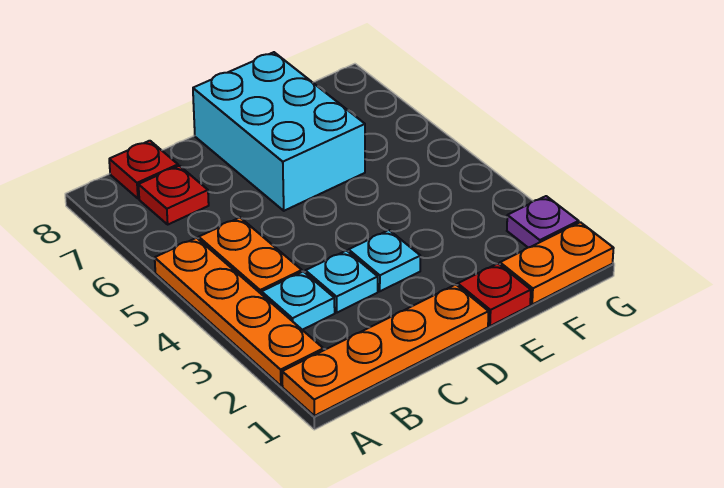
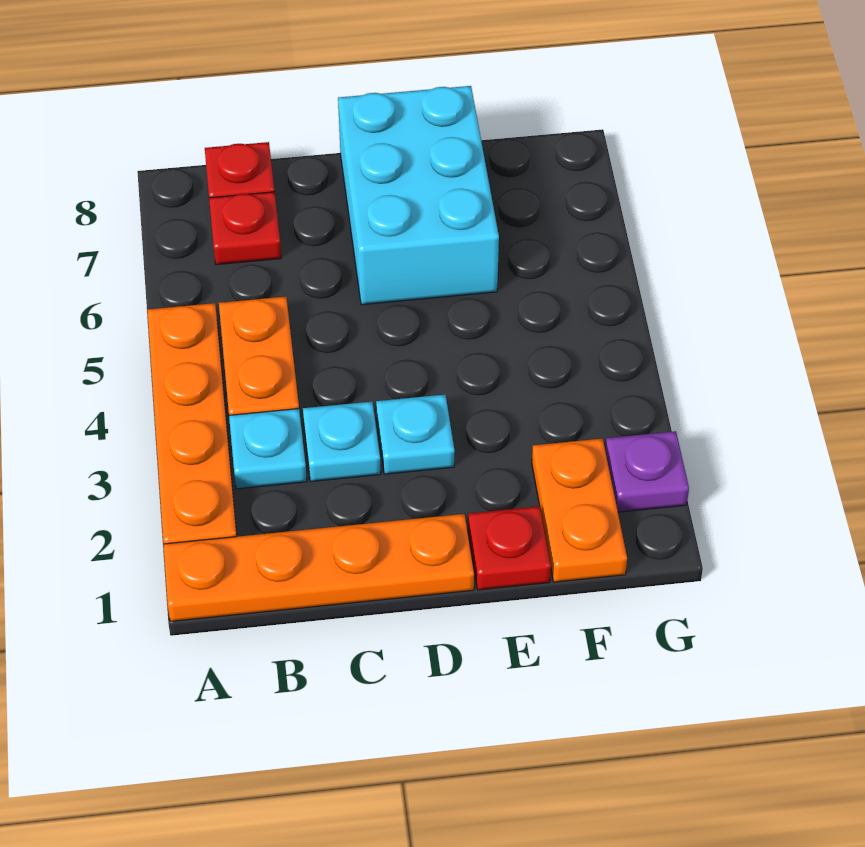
orange plate F1:G1 level 1 -> orange plate F1:F2 level 1

